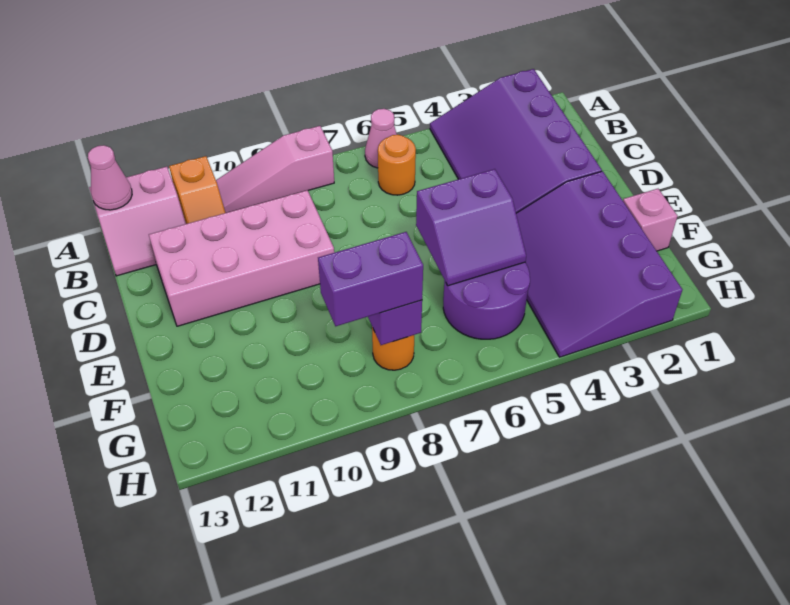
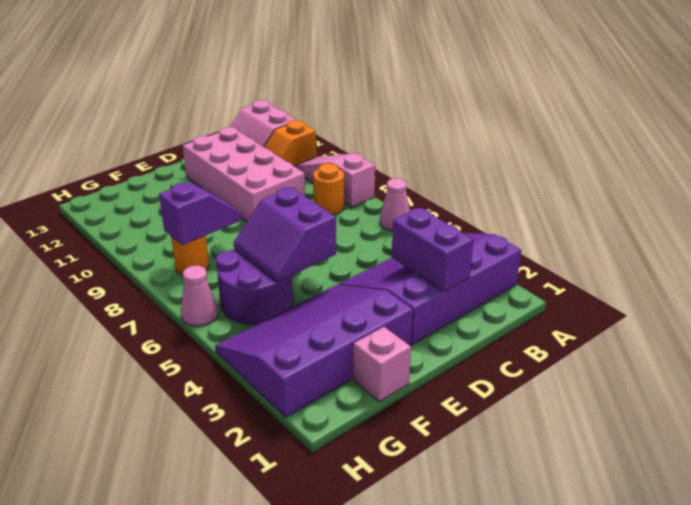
pink cone A13 level 2 -> pink cone H6 level 1
orange round brick B6 level 1 -> orange round brick B8 level 1
purple brick G8:G9 level 3 -> purple brick C2:C3 level 2

